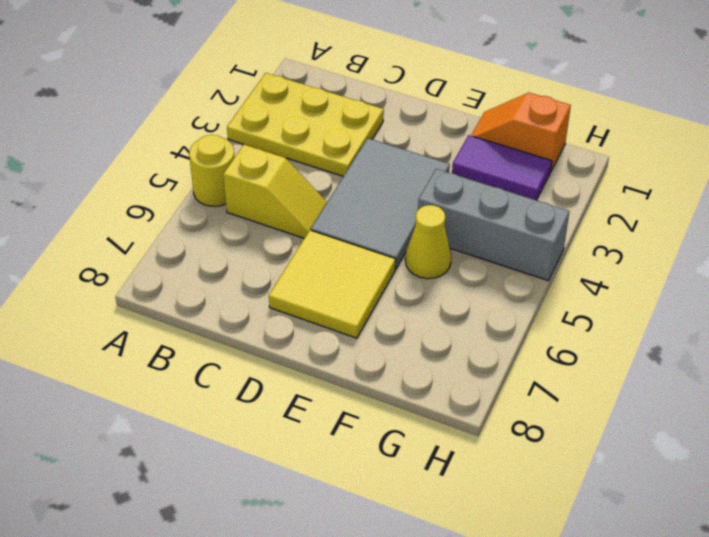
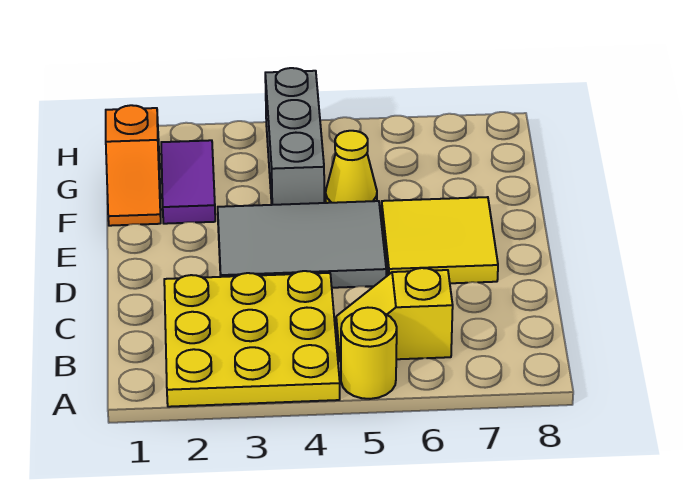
yellow plate A2:C3 level 1 -> yellow plate A2:C4 level 1
yellow slope B5:C5 level 1 top B -> yellow slope B5:B6 level 1 top 6

